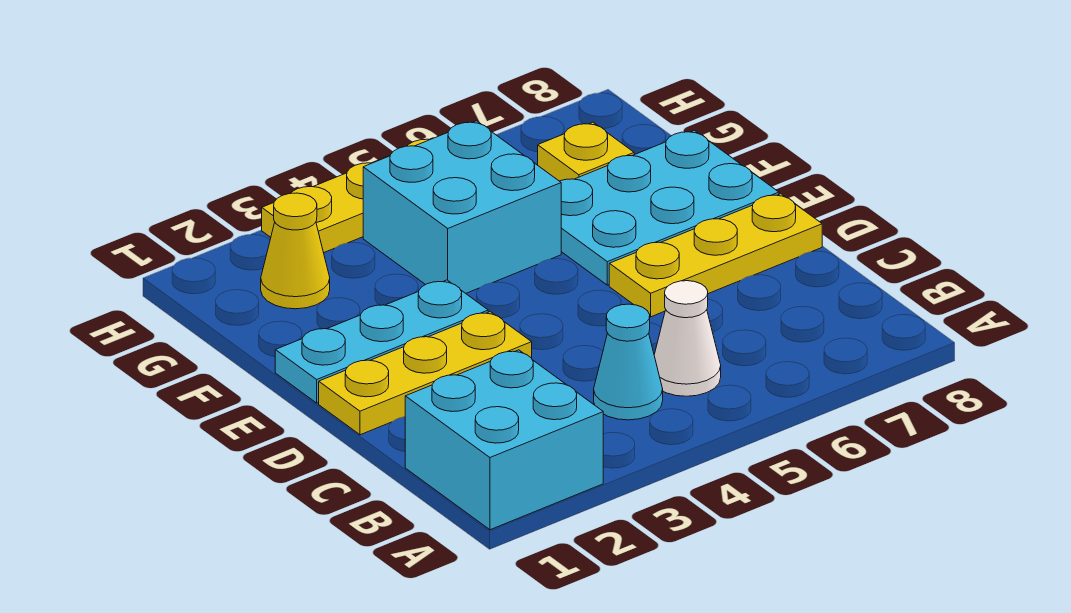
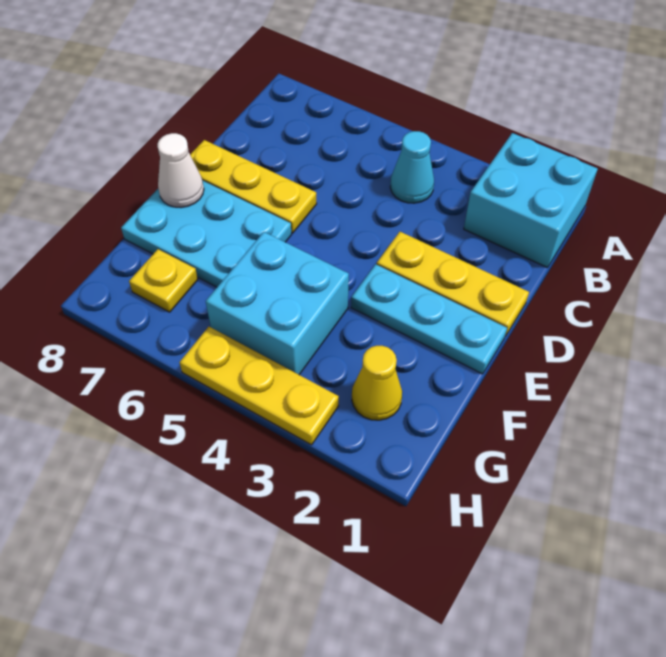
white cone B5 level 1 -> white cone E8 level 2

